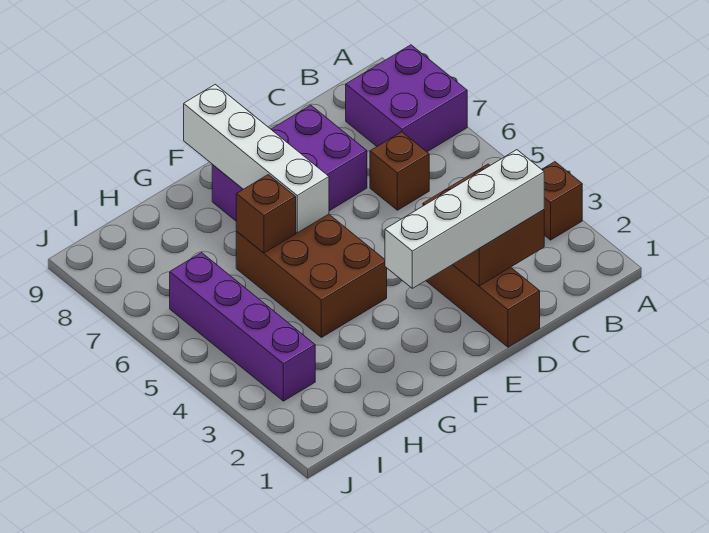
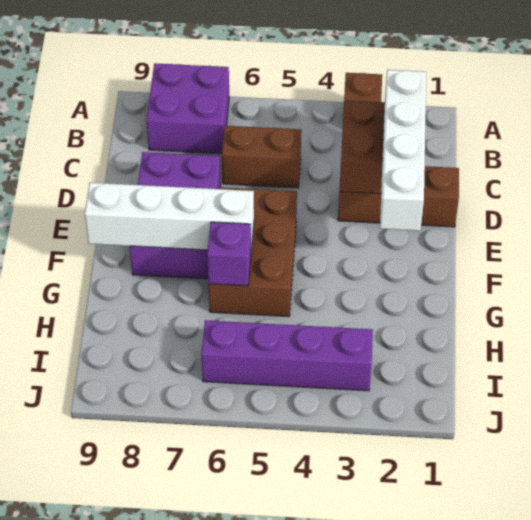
brown brick C6 level 1 -> brown brick C5:C6 level 1
brown brick F4:G6 level 1 -> brown brick E5:G6 level 1
brown brick G6 level 2 -> purple brick G6 level 2

